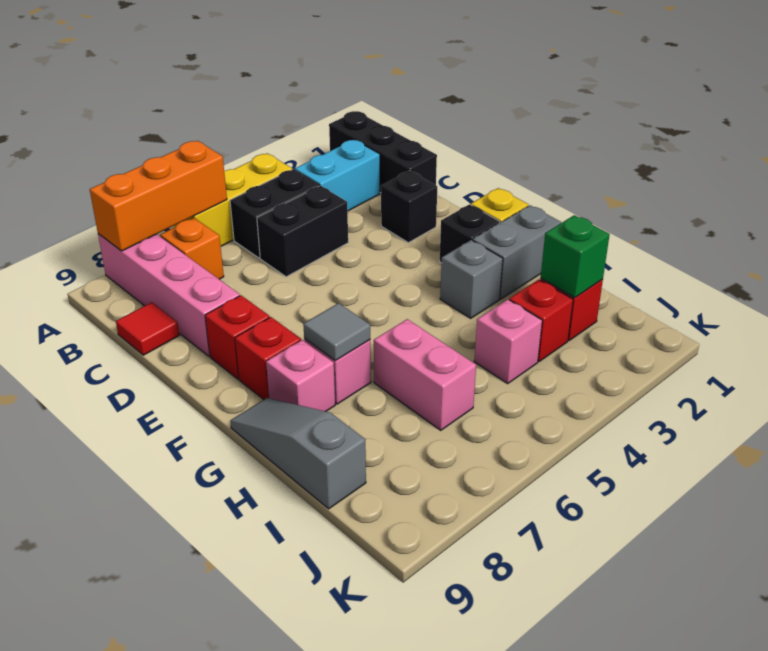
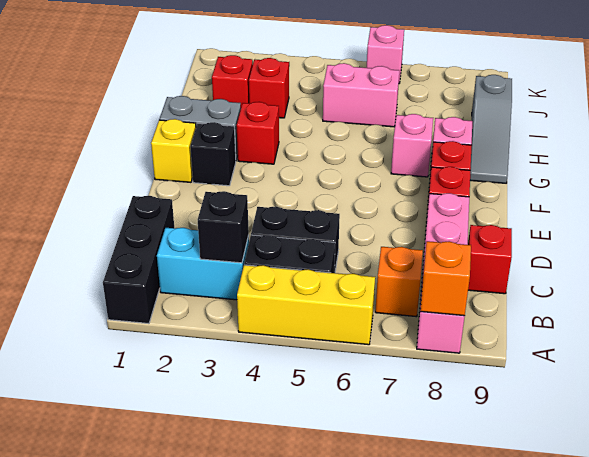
orange brick A6:A8 level 2 -> orange brick A8 level 2
red tile C9 level 1 -> red brick C9 level 1
black brick D2 level 1 -> black brick B3 level 2
grey brick G3 level 1 -> red brick G3 level 1
grey tile G7 level 2 -> none
pink brick H6:I6 level 1 -> pink brick I5:I6 level 1
green brick I2 level 2 -> none
pink brick I4 level 1 -> pink brick K6 level 1

